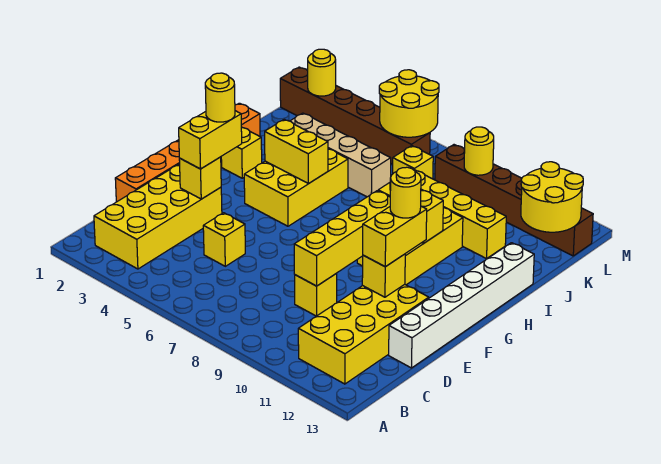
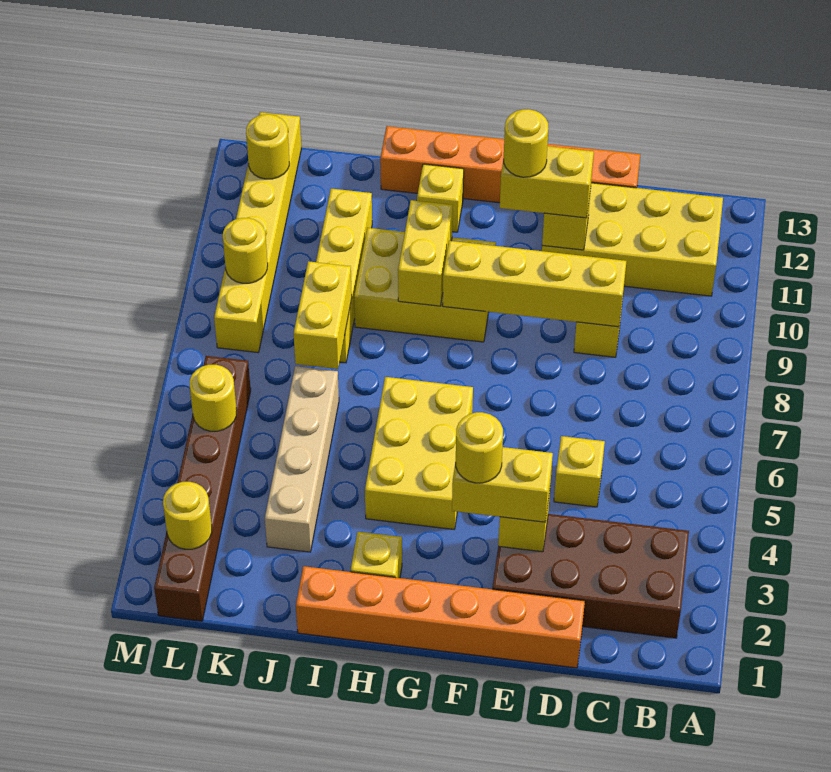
yellow brick B2:E3 level 1 -> brown brick B2:E3 level 1
white brick D13:I13 level 1 -> orange brick D13:I13 level 1
yellow brick G4:I5 level 1 -> yellow brick G4:H6 level 1
yellow brick H4:H5 level 2 -> yellow brick J7:J8 level 2
yellow brick K7 level 1 -> yellow brick H12 level 1
yellow round brick K12:L13 level 2 -> yellow round brick L12 level 2
yellow round brick L5:M6 level 2 -> yellow round brick L5 level 2
brown brick L8:L13 level 1 -> yellow brick L8:L13 level 1

